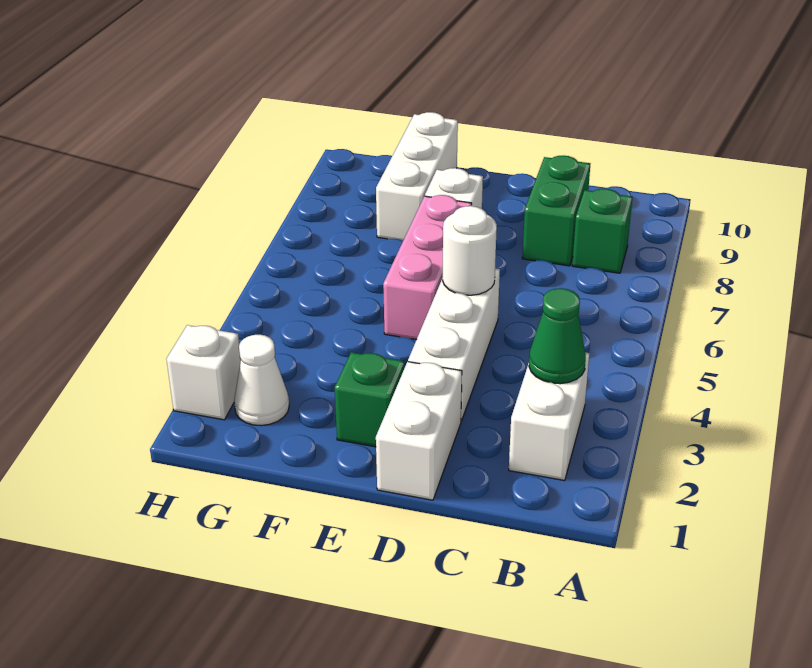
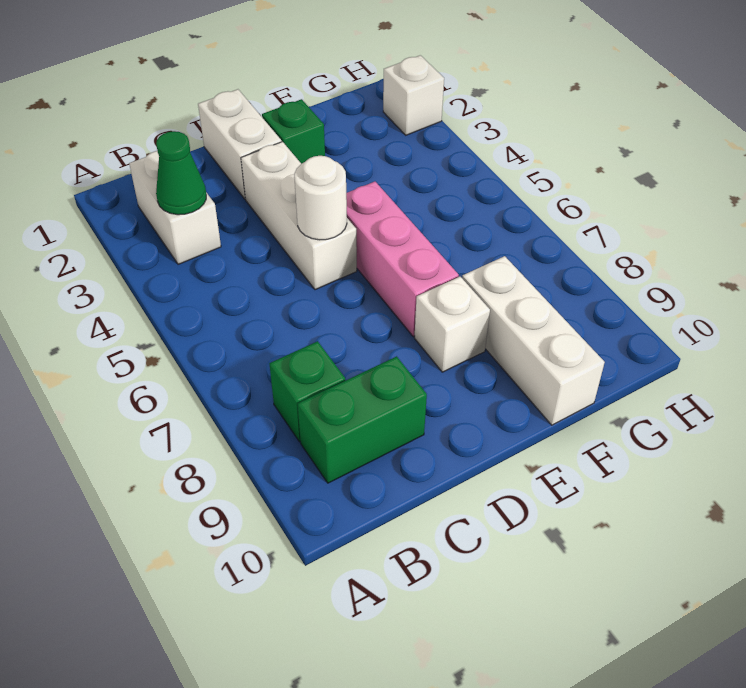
green brick C8:C9 level 1 -> green brick B9:C9 level 1
white cone G2 level 1 -> none

